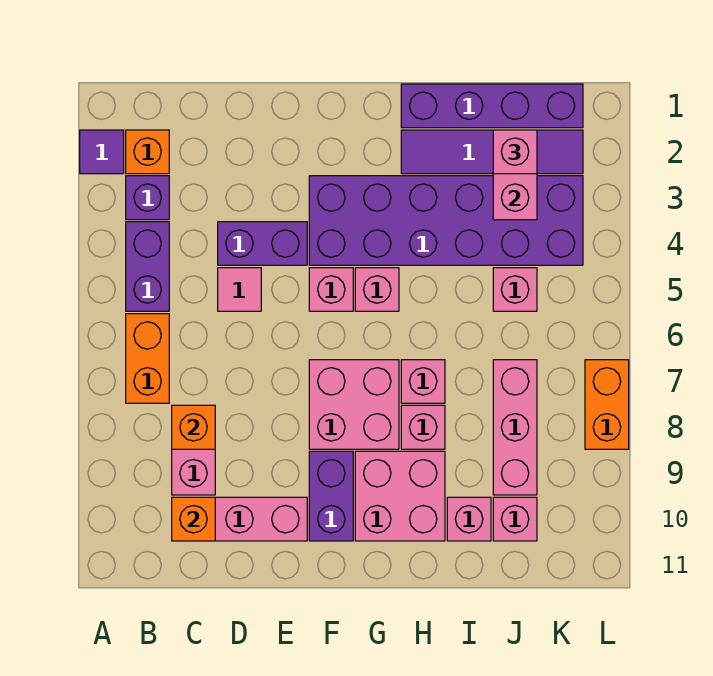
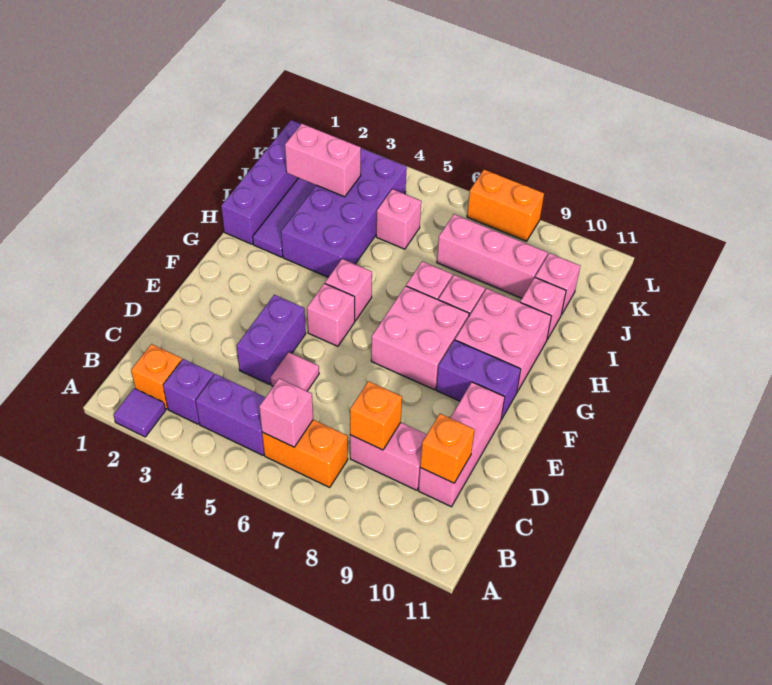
purple brick F3:K4 level 1 -> purple brick H3:K4 level 1
pink brick J2 level 3 -> pink brick B6 level 2

